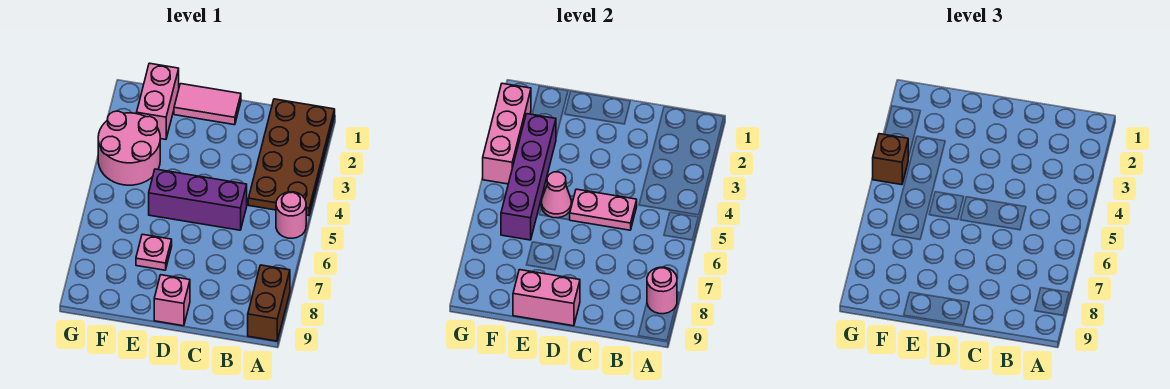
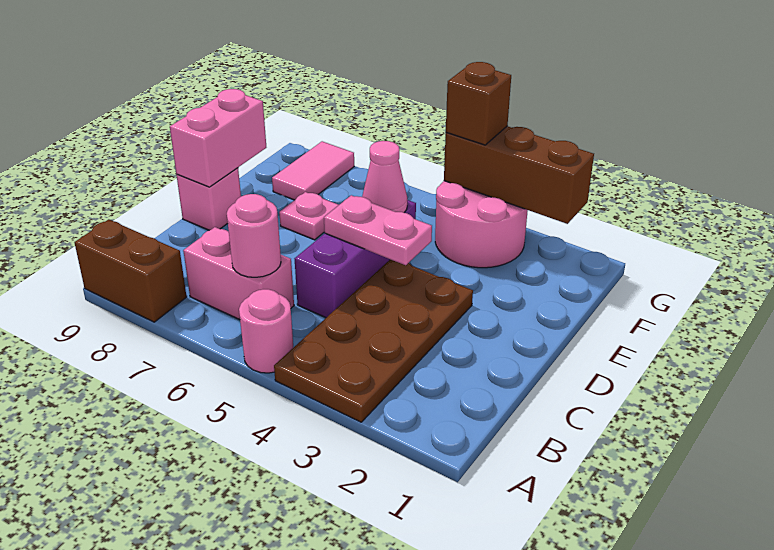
brown plate A1:B4 level 1 -> brown plate A3:D4 level 1
pink round brick A8 level 2 -> pink round brick B6 level 2
pink plate C5:D5 level 2 -> pink plate D4:D5 level 2
pink tile D1:E1 level 1 -> pink tile F8:G8 level 1
pink brick F1:F2 level 1 -> pink brick B6:B7 level 1
purple brick F3:F6 level 2 -> none
pink brick G2:G4 level 2 -> brown brick G2:G4 level 2

